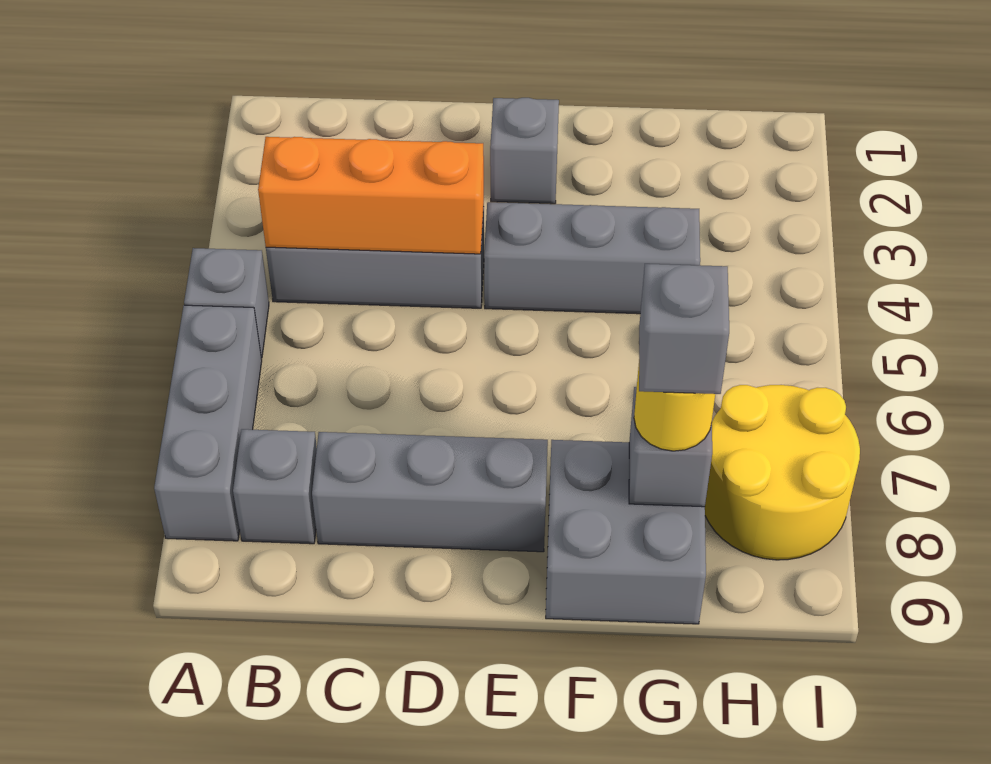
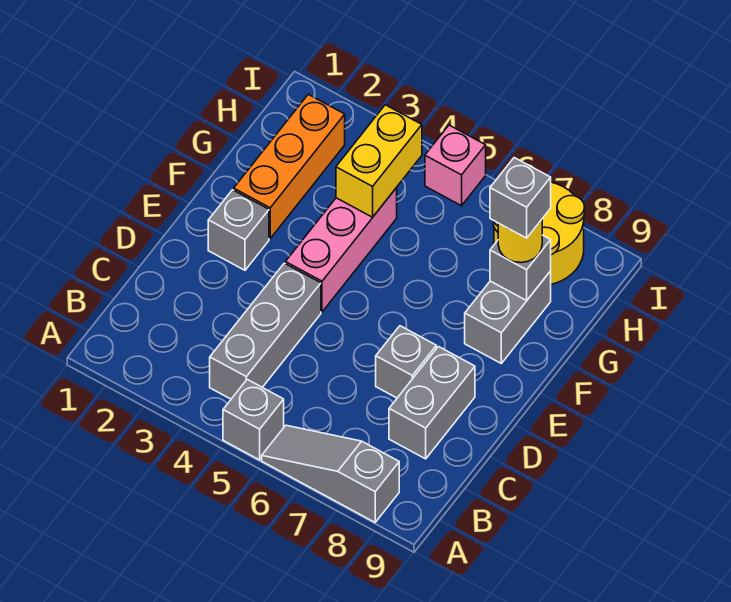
grey brick A6:A8 level 1 -> grey slope A6:A8 level 1 top 8
orange brick B4:D4 level 2 -> orange brick F2:H2 level 1
grey brick B8 level 1 -> grey brick D7 level 1
grey brick C8:E8 level 1 -> grey brick C8:D8 level 1
grey brick E4:G4 level 1 -> pink brick E4:G4 level 1
grey brick F8:G9 level 1 -> grey brick F8:G8 level 1
none -> yellow brick G4:H4 level 2
none -> pink brick I5 level 1

